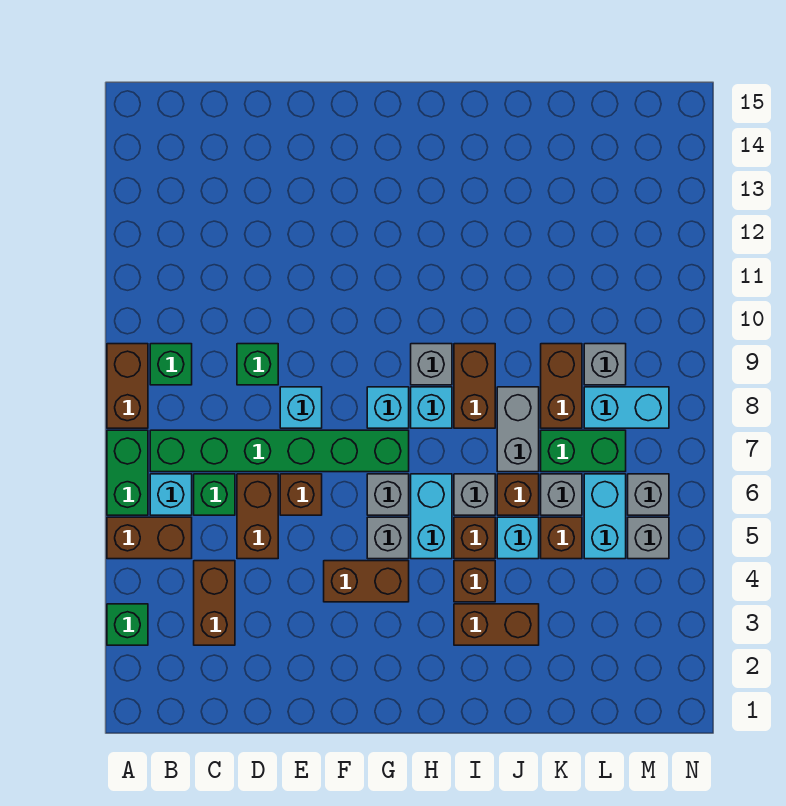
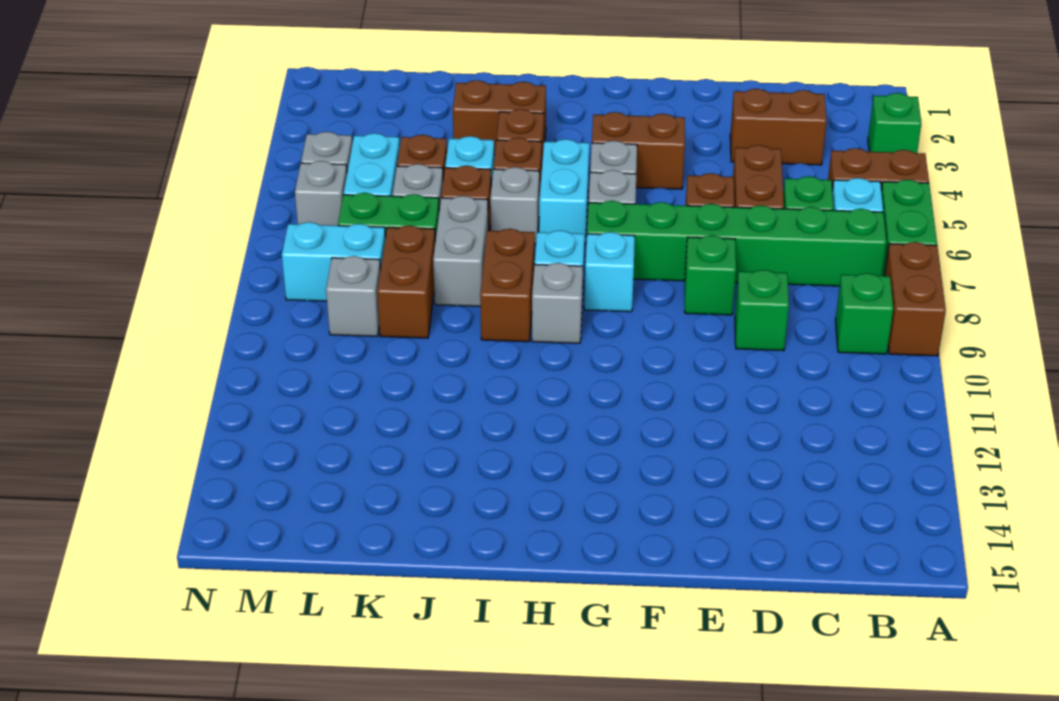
brown brick C3:C4 level 1 -> brown brick C3:D3 level 1
cyan brick E8 level 1 -> green brick E8 level 1

